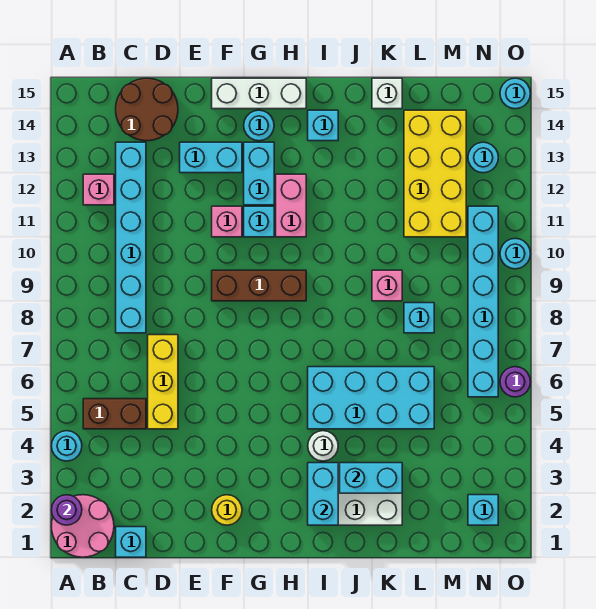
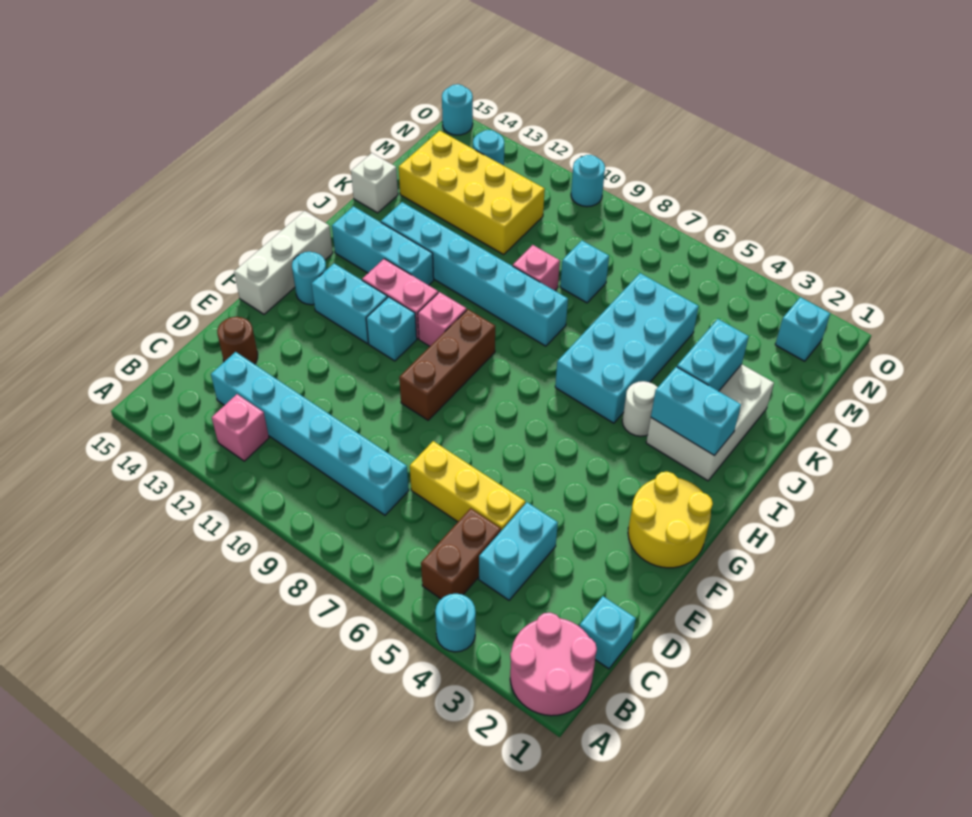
purple round brick A2 level 2 -> none
brown round brick C14:D15 level 1 -> brown round brick D14 level 1
cyan brick E13:F13 level 1 -> cyan brick C4:D4 level 1
yellow round brick F2 level 1 -> yellow round brick F1:G2 level 1
pink brick F11 level 1 -> pink brick H10 level 1
cyan brick I14 level 1 -> cyan brick I12:I14 level 1
cyan brick N6:N11 level 1 -> cyan brick J8:J13 level 1
purple round brick O6 level 1 -> none

